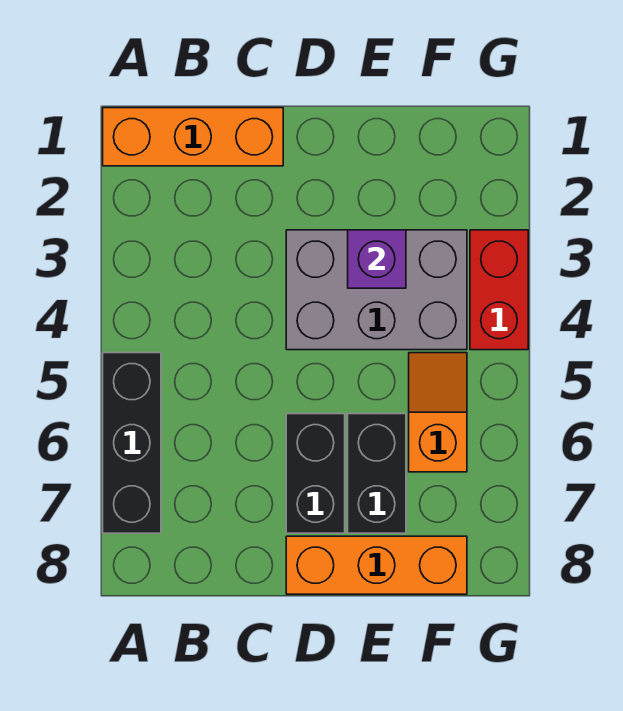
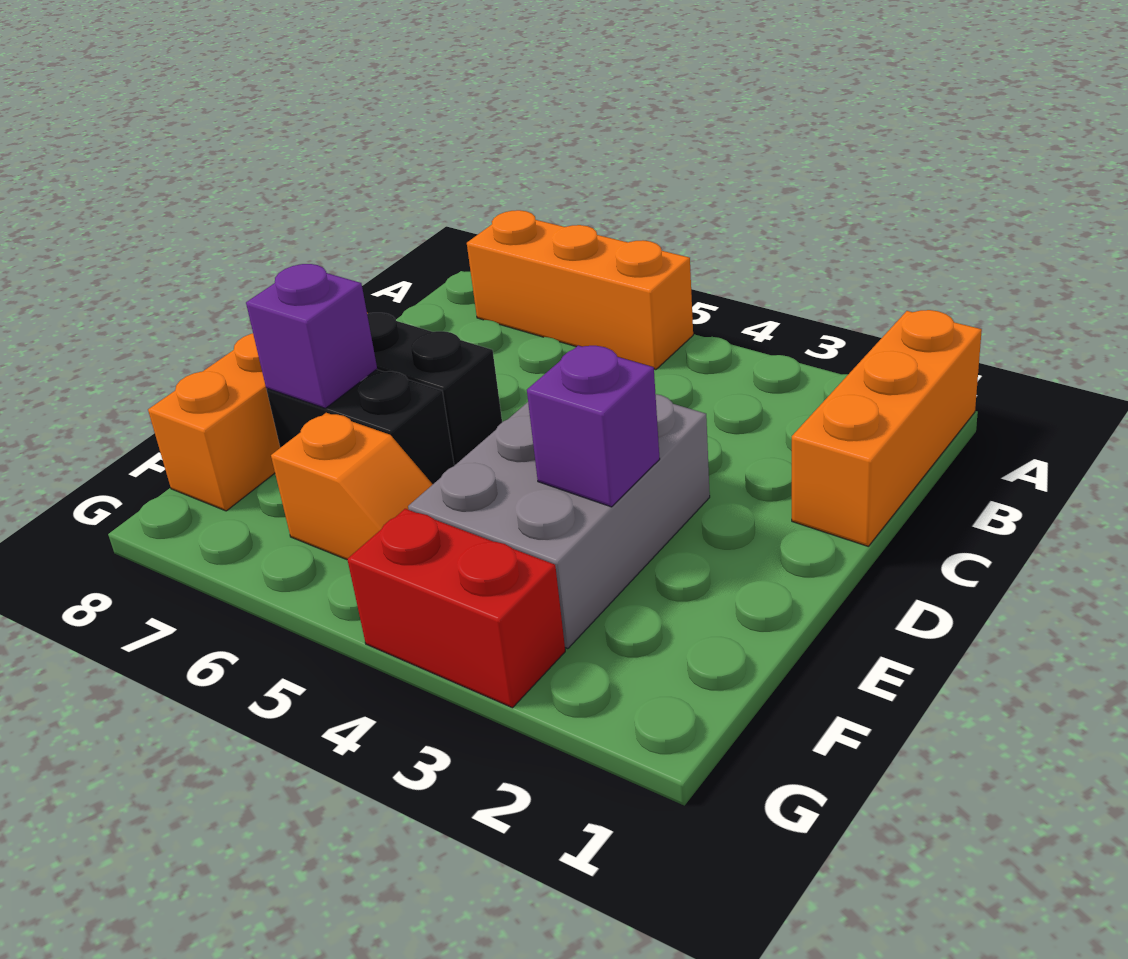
black brick A5:A7 level 1 -> orange brick A5:A7 level 1
none -> purple brick E7 level 2

